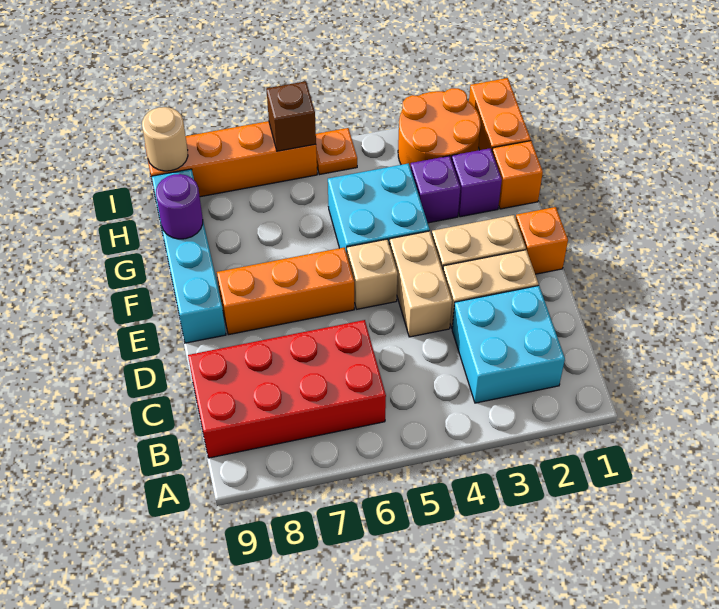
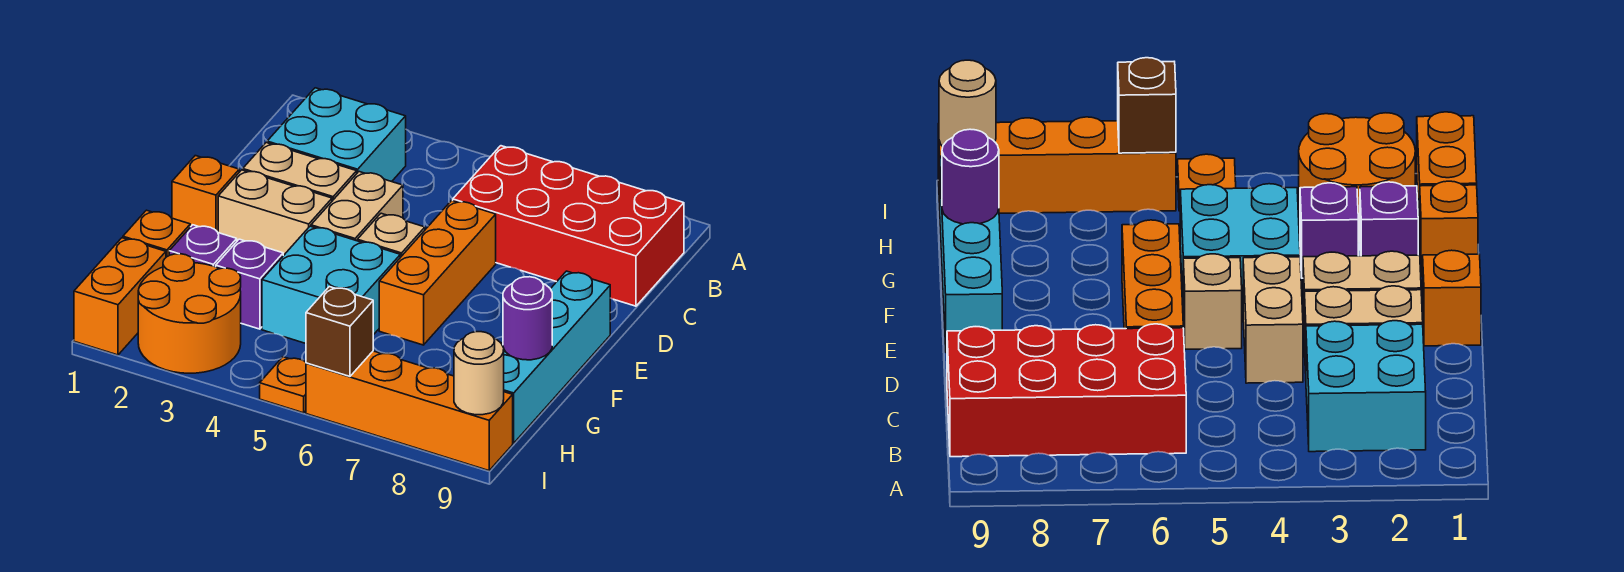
orange brick E6:E8 level 1 -> orange brick D6:F6 level 1

